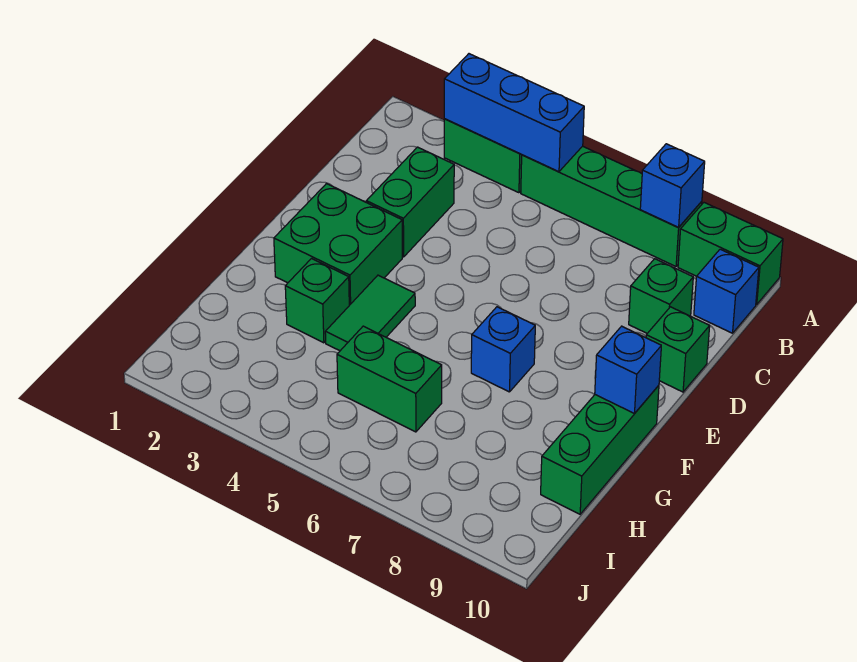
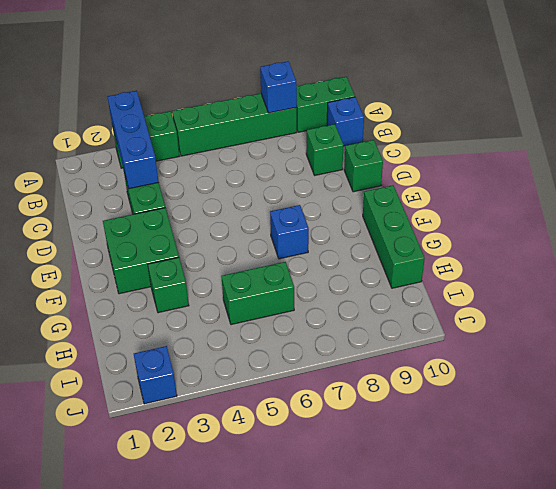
blue brick A3:A5 level 2 -> blue brick A3:C3 level 2
green tile F4:G4 level 1 -> none
blue brick F10 level 2 -> blue brick J2 level 1

